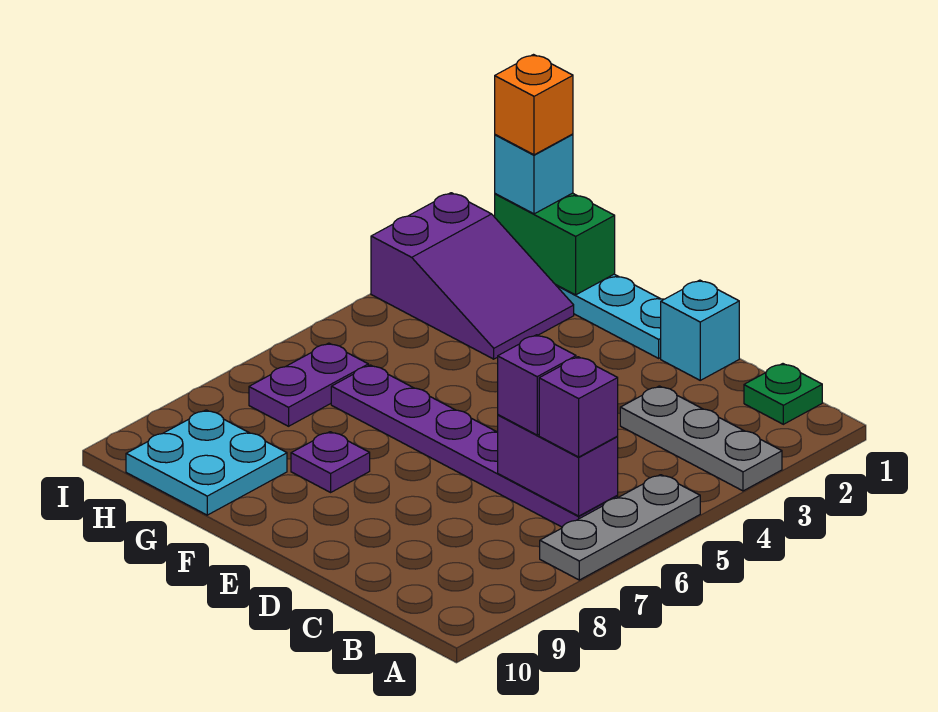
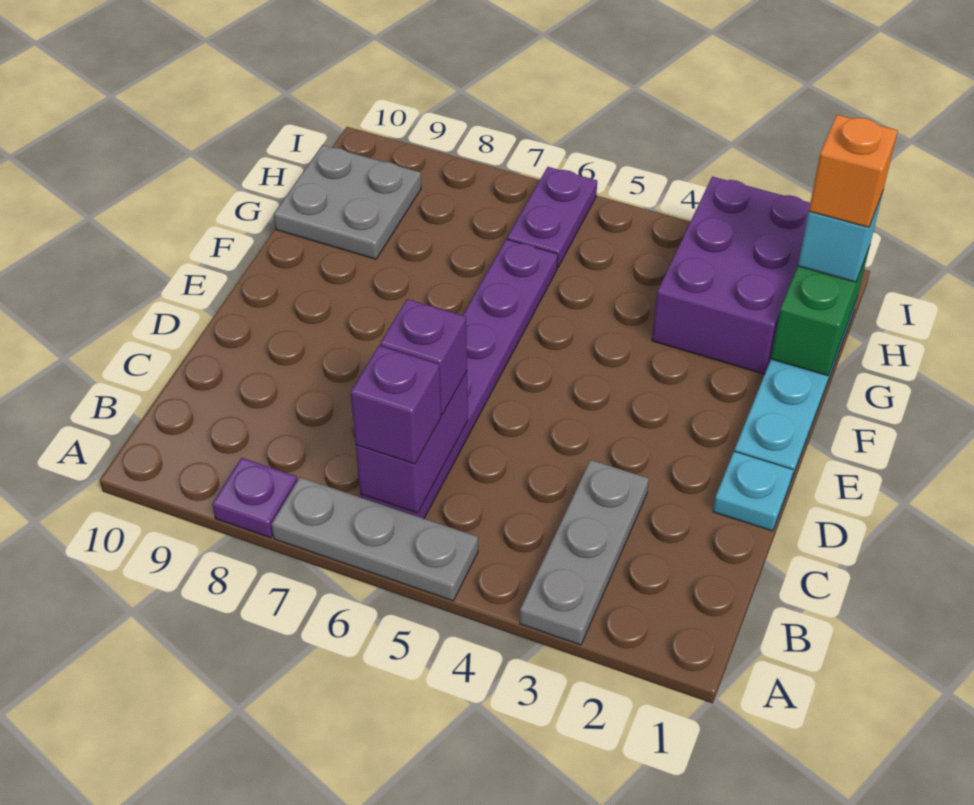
green plate B1 level 1 -> none
cyan brick D1 level 1 -> cyan plate D1 level 1
purple plate F8 level 1 -> purple plate A8 level 1
purple slope G2:I3 level 1 top I -> purple brick G2:I3 level 1
cyan plate G9:H10 level 1 -> grey plate G9:H10 level 1
purple plate H6:H7 level 1 -> purple plate H6:I6 level 1

